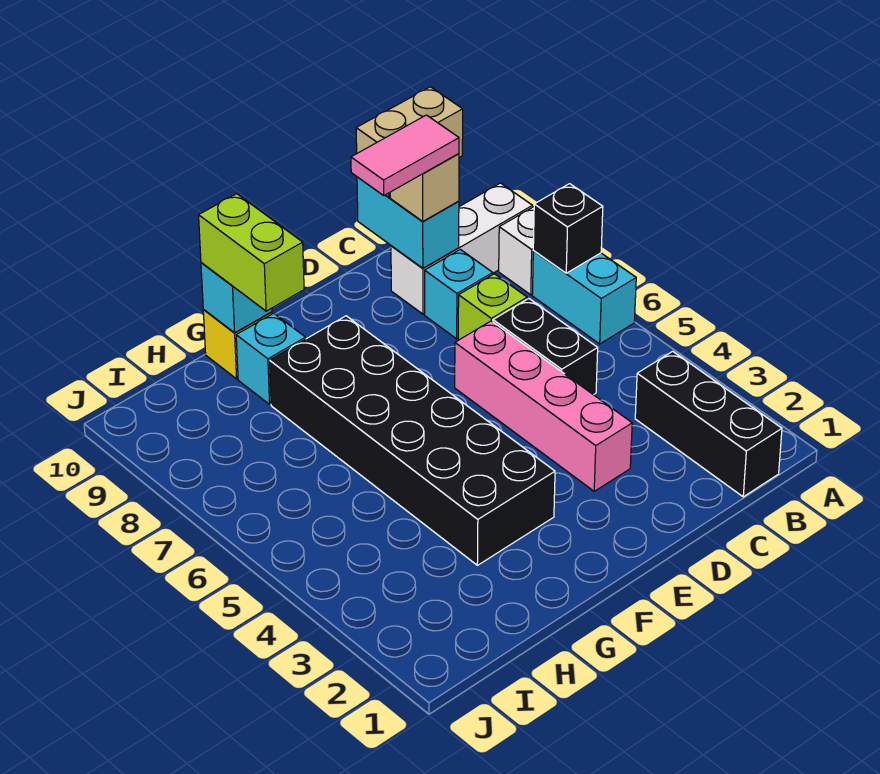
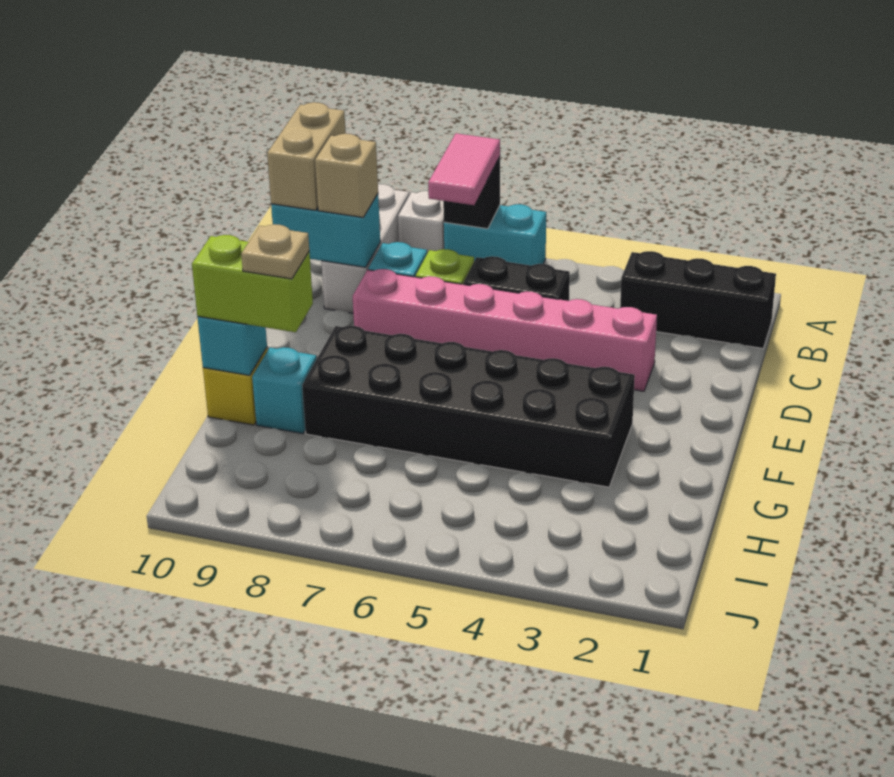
pink tile C9:D9 level 4 -> pink tile A7:B7 level 3
pink brick D3:D6 level 1 -> pink brick D3:D8 level 1
none -> tan plate G9 level 4

